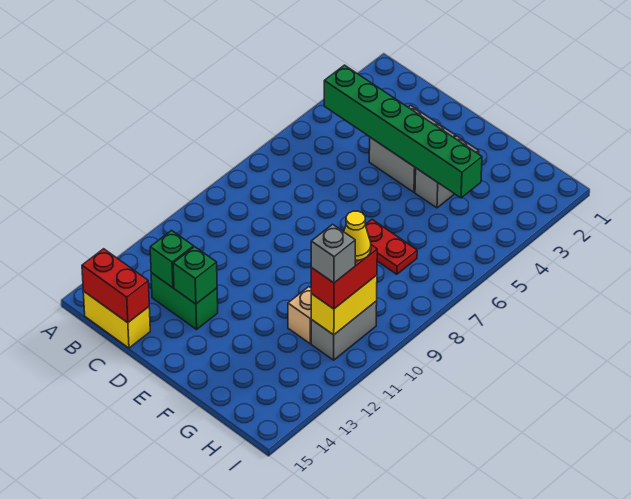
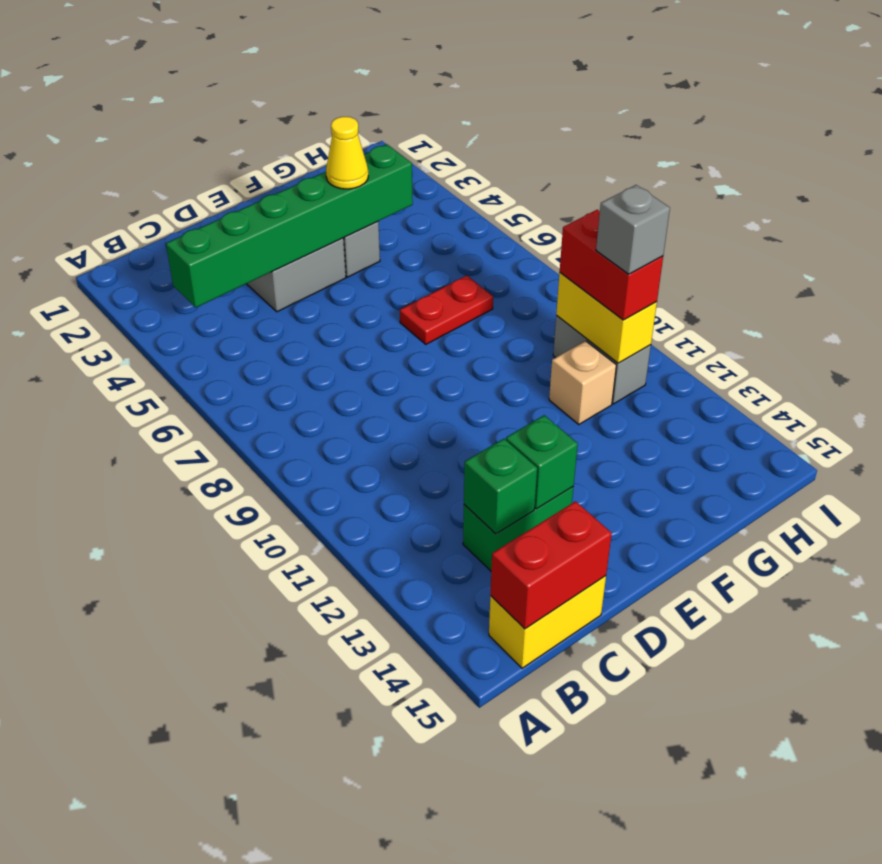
yellow cone H10 level 4 -> yellow cone F4 level 3

